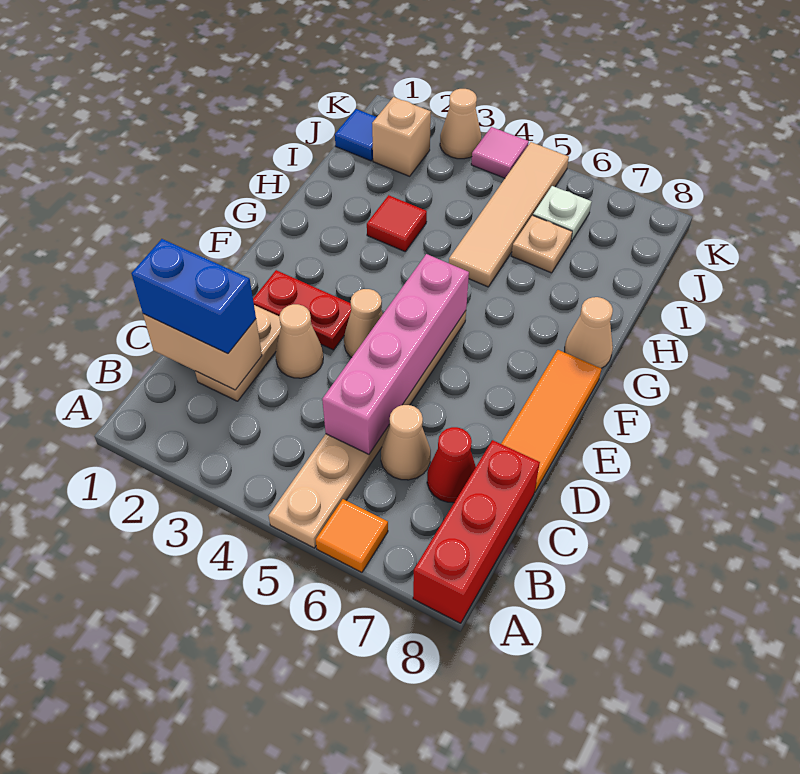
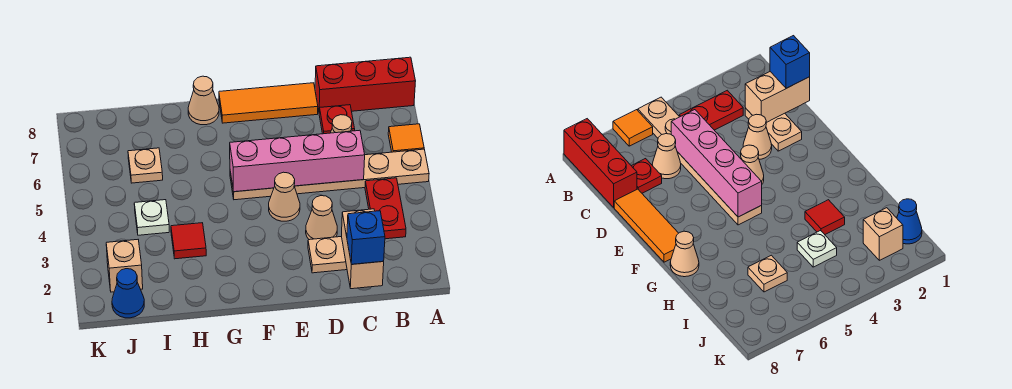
blue brick C1:C2 level 3 -> blue brick C1 level 3
red cone C7 level 1 -> red plate C7 level 1
red plate E2:E3 level 1 -> red plate B3:B4 level 1
tan tile H5:K5 level 1 -> none
blue tile J1 level 1 -> blue cone J1 level 1
white plate J6 level 1 -> white plate I4 level 1
tan cone K3 level 1 -> none
pink tile K4 level 1 -> none

